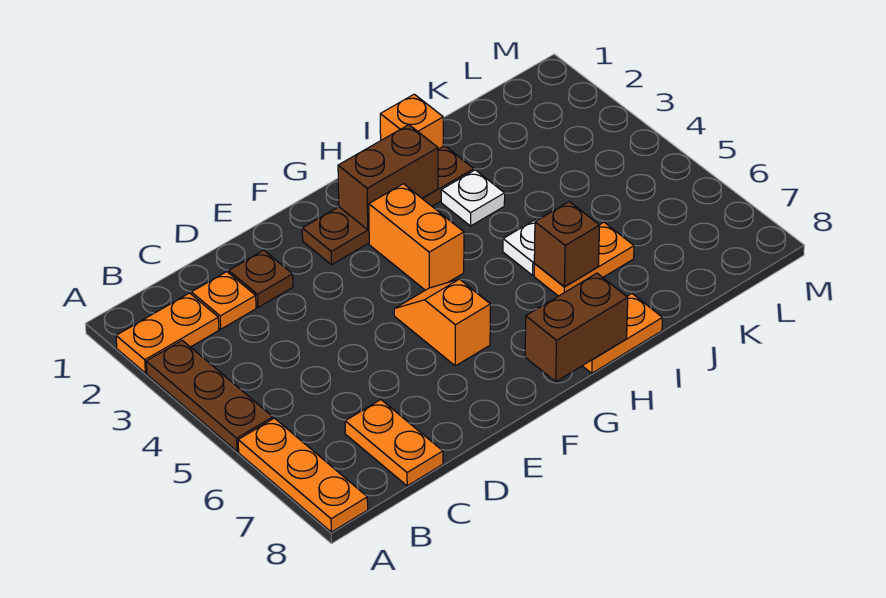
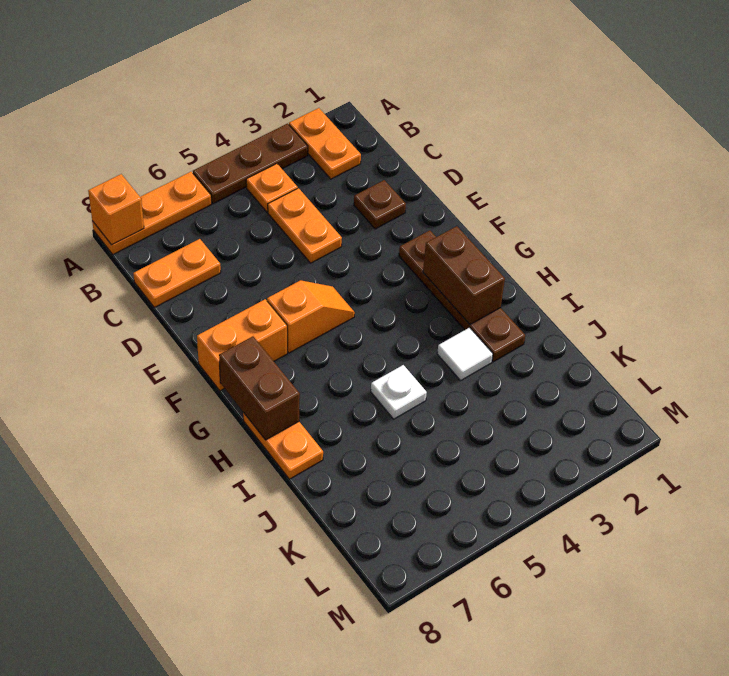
orange plate C2 level 1 -> orange plate B4 level 1
orange brick G3:G4 level 1 -> orange brick F7:F8 level 1
orange brick I1 level 1 -> orange brick A8 level 2
white plate I3 level 1 -> white tile I3 level 1
orange plate I6:J6 level 1 -> orange plate C4:D4 level 1
brown brick I6 level 2 -> none

